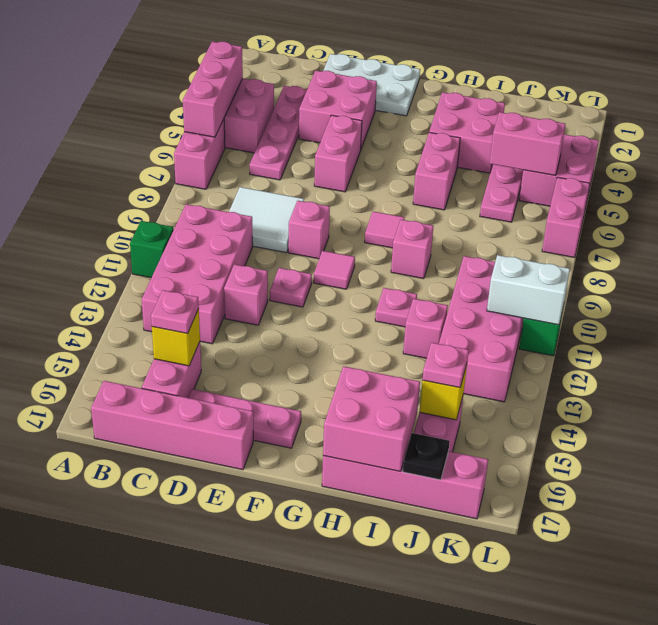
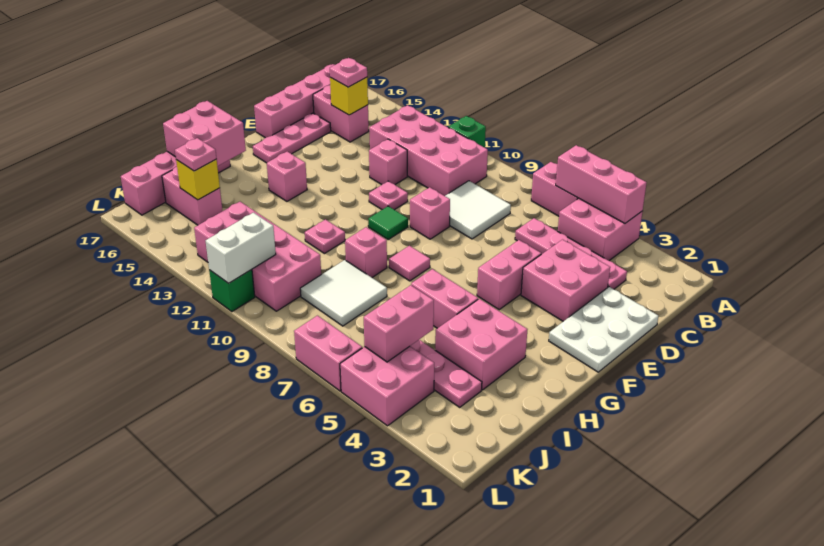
pink brick E5:E6 level 1 -> pink brick E5:F5 level 1
pink tile F10 level 1 -> green tile F10 level 1
none -> white tile I8:J9 level 1
pink brick I12 level 1 -> pink brick G14 level 1
black plate J17 level 2 -> none

